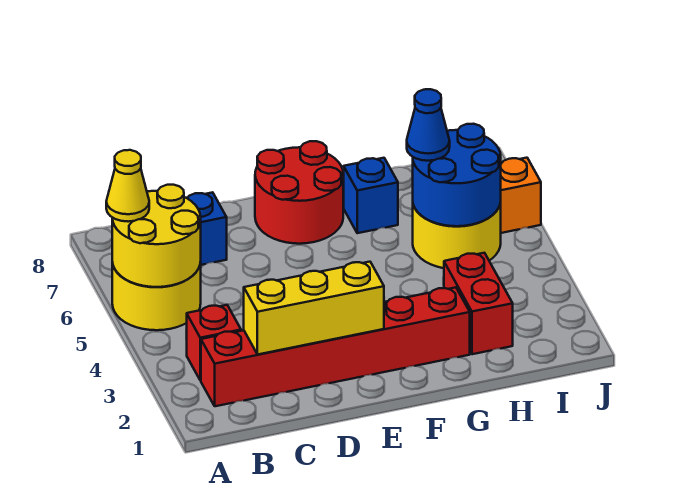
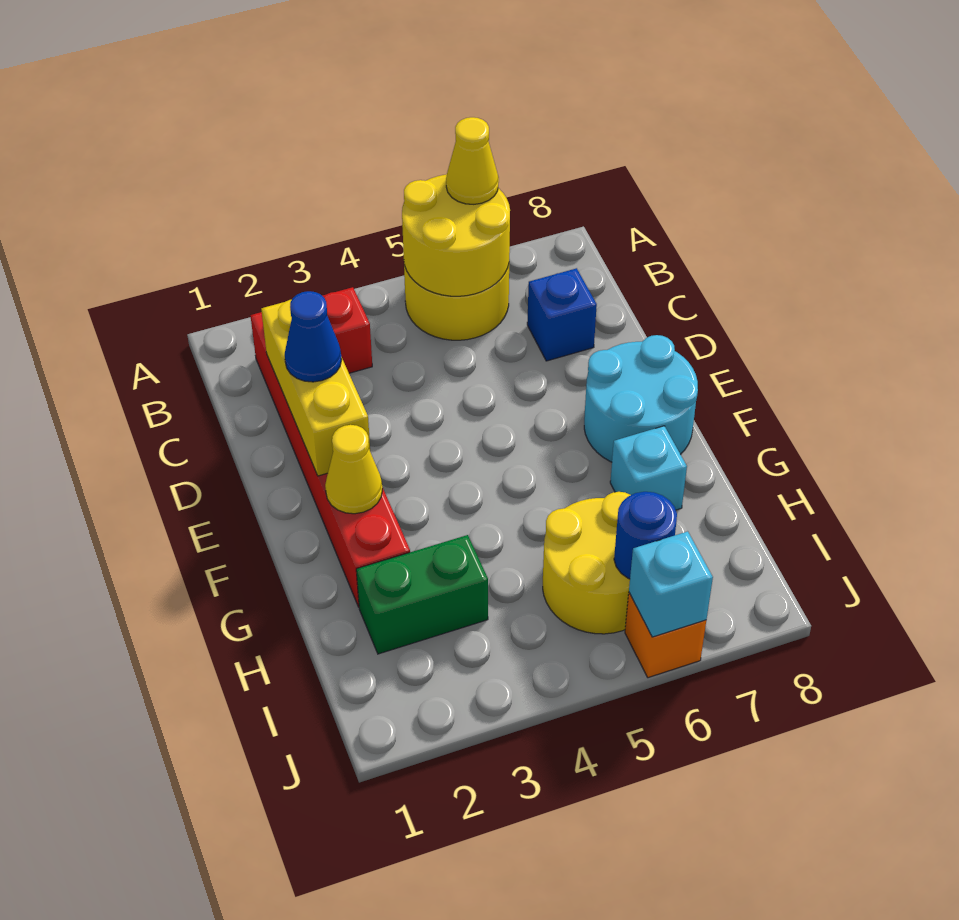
red round brick E7:F8 level 1 -> cyan round brick E7:F8 level 1
none -> yellow cone F2 level 2
blue brick G7 level 1 -> cyan brick G7 level 1
red brick H2:H3 level 1 -> green brick H2:H3 level 1
blue round brick H5:I6 level 2 -> blue round brick I6 level 2
blue cone H6 level 3 -> blue cone D2 level 3
none -> cyan brick J6 level 2

